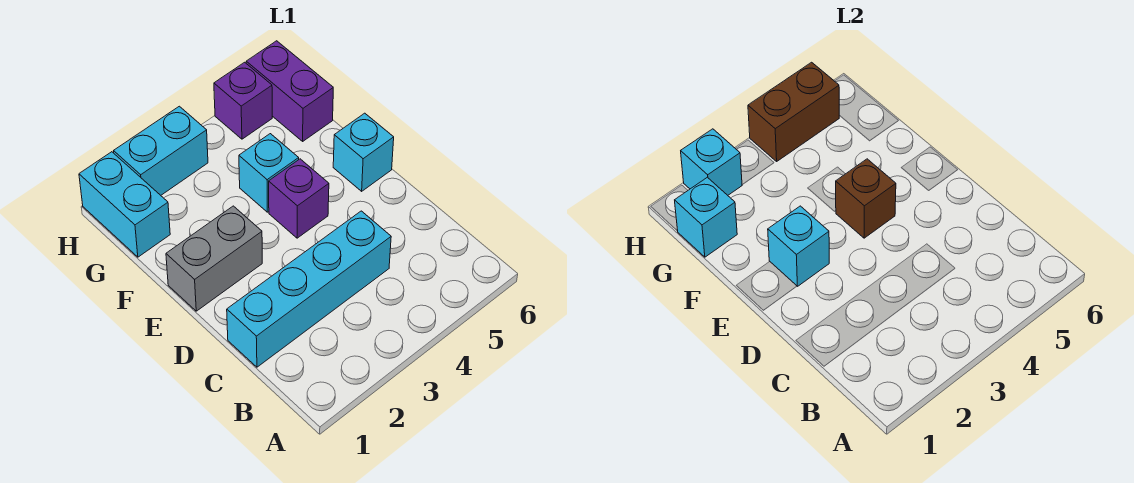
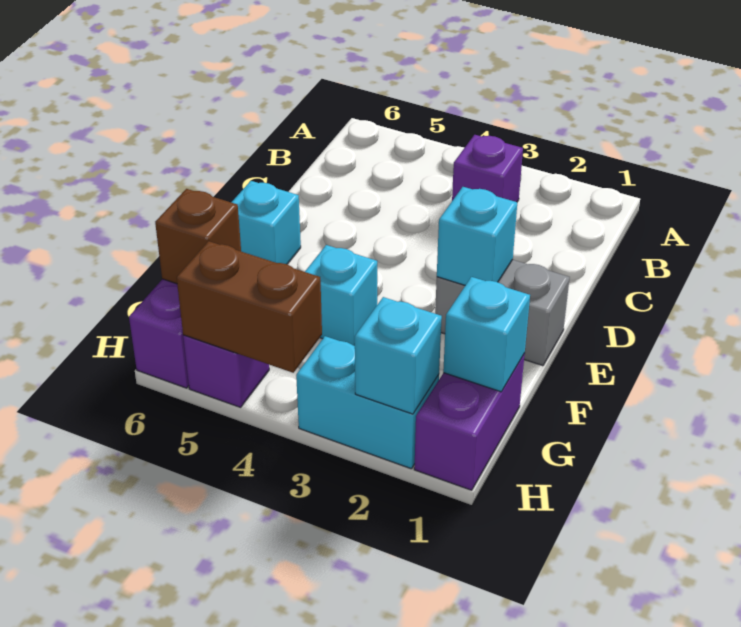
cyan brick C1:C4 level 1 -> none
purple brick E4 level 1 -> purple brick B3 level 1
brown brick E4 level 2 -> brown brick G6 level 2
cyan brick G1:H1 level 1 -> purple brick G1:H1 level 1

